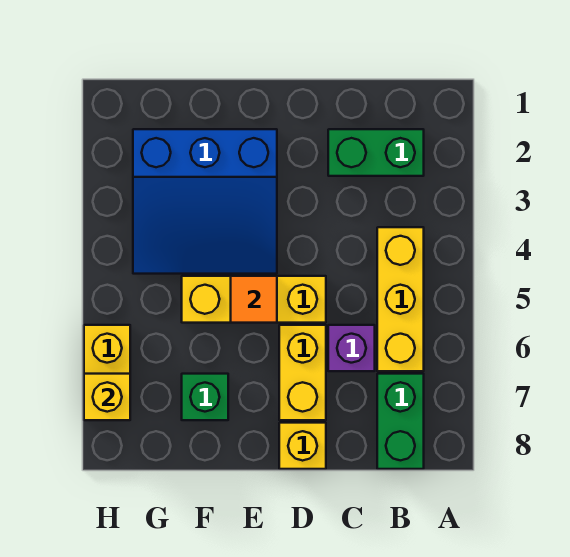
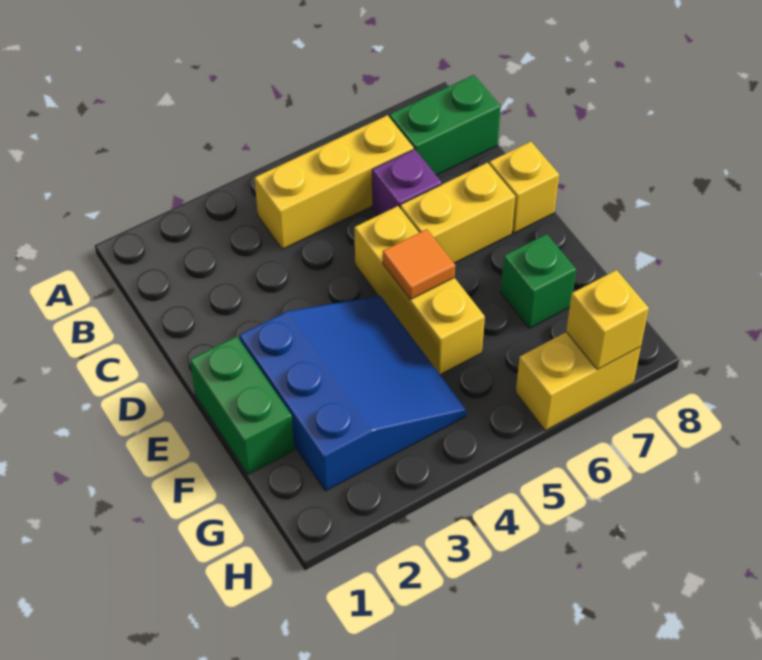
green brick B2:C2 level 1 -> green brick E1:F1 level 1

